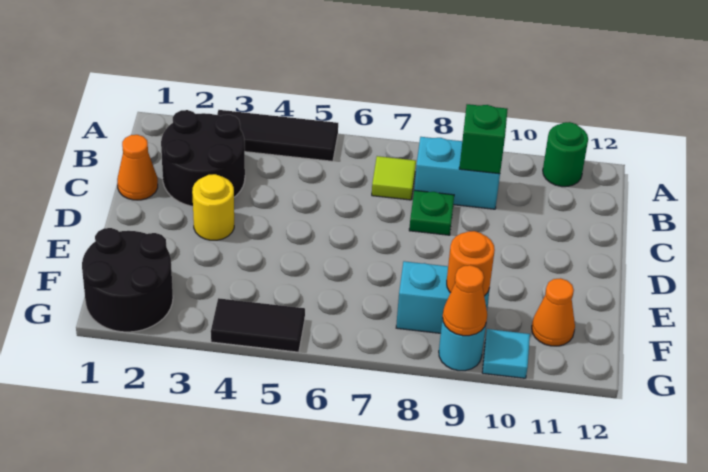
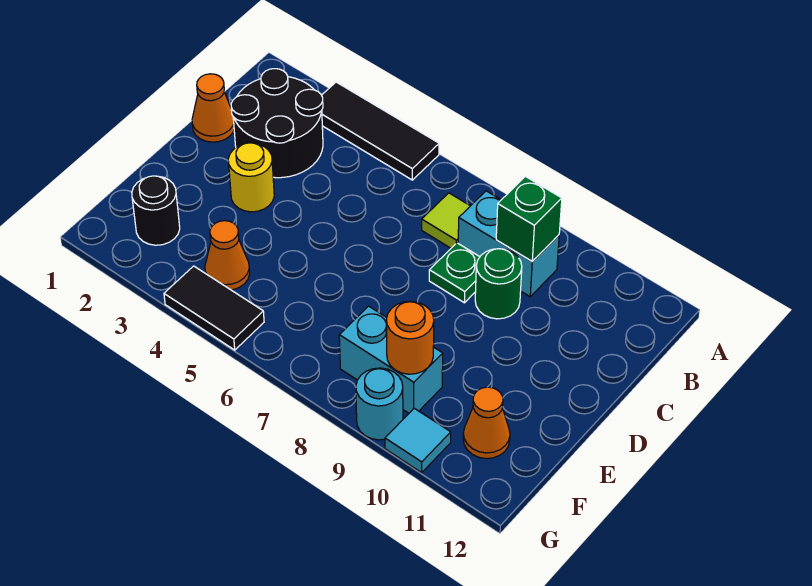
green round brick A11 level 1 -> green round brick C9 level 1
black round brick F1:G2 level 1 -> black round brick F2 level 1
orange cone G9 level 2 -> orange cone F4 level 1

